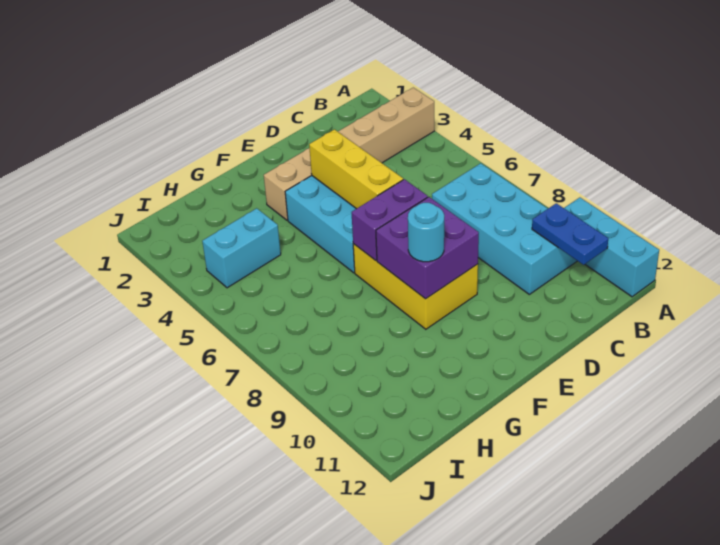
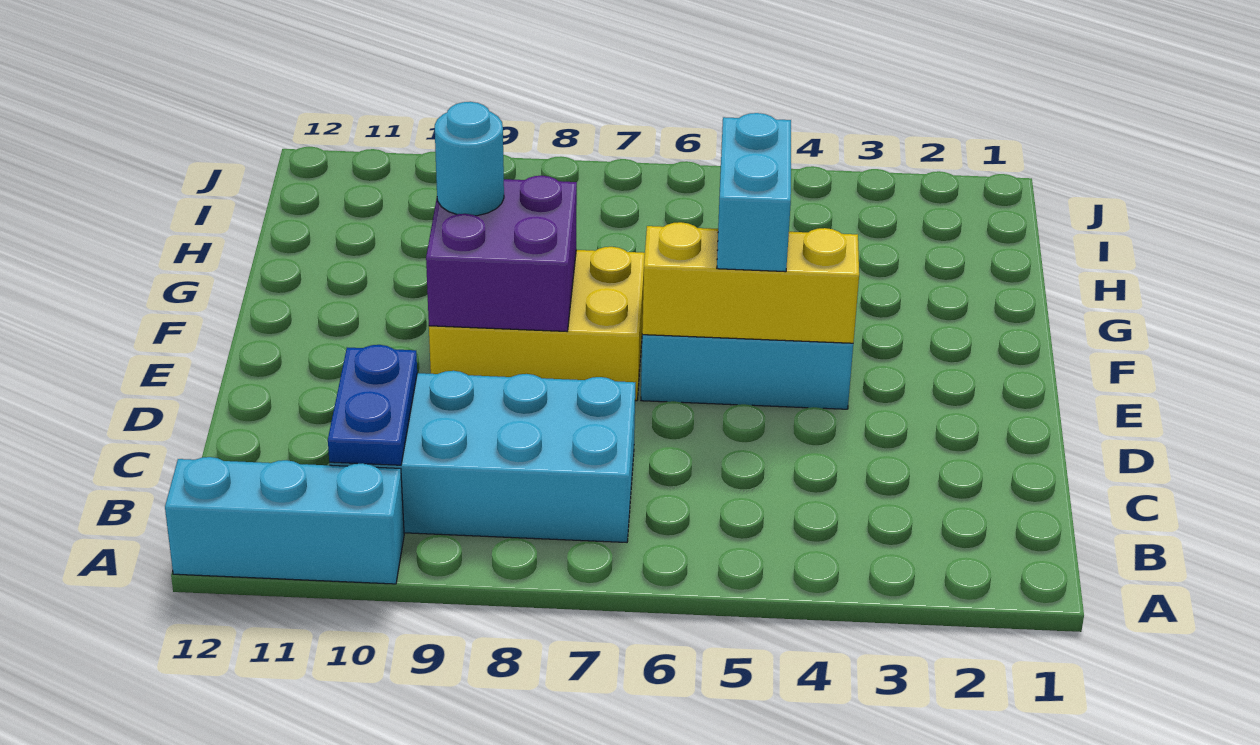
tan brick A3:F3 level 1 -> none
blue plate B10:B11 level 2 -> blue plate B10:C10 level 2
purple brick E7:F7 level 2 -> none
cyan brick H4:I4 level 1 -> cyan brick E5:F5 level 3

